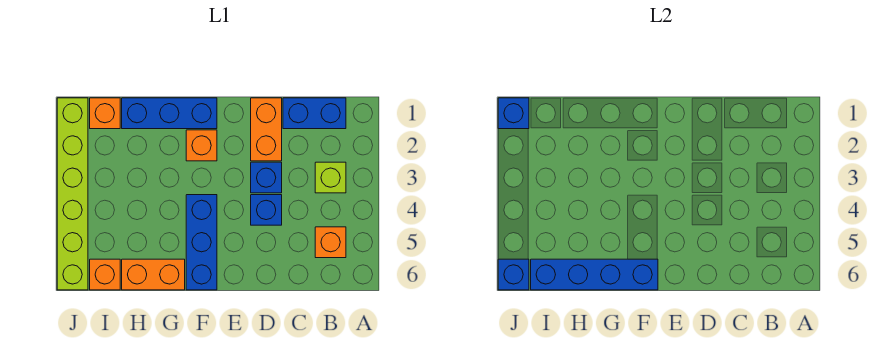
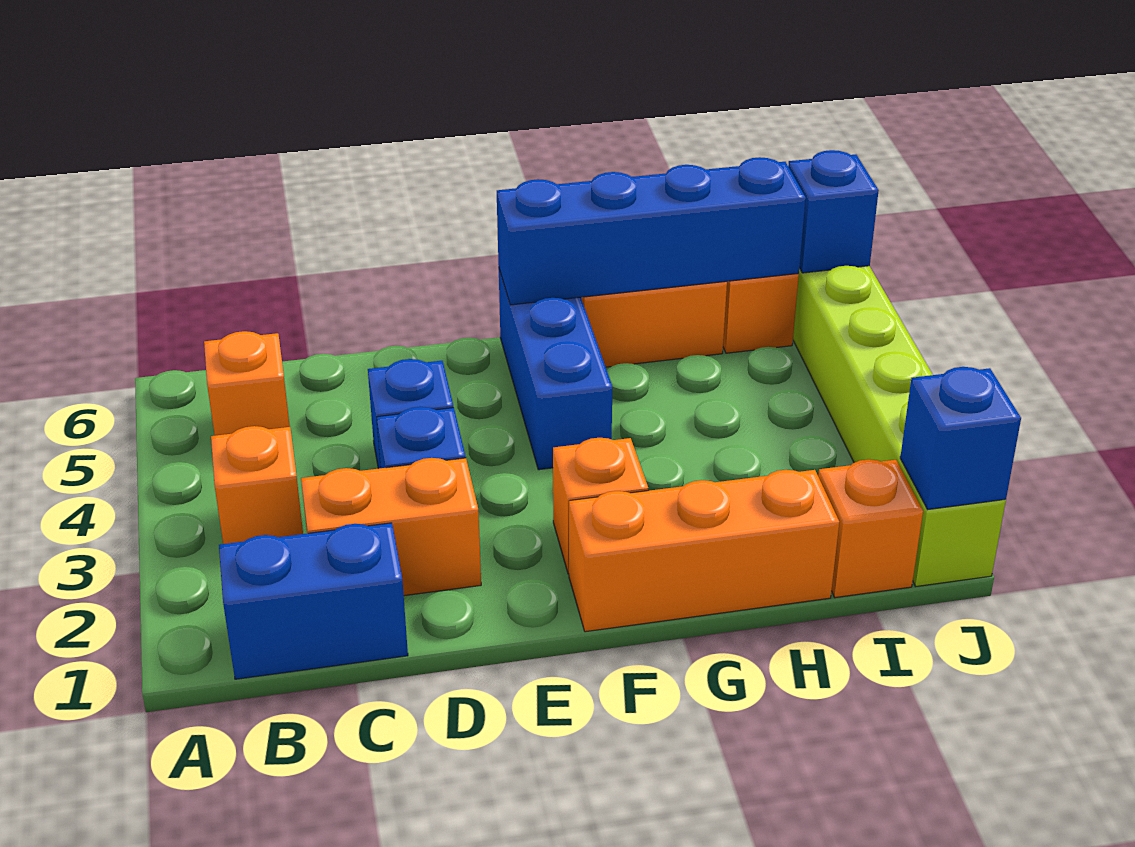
lime brick B3 level 1 -> orange brick B3 level 1
orange brick D1:D2 level 1 -> orange brick C2:D2 level 1
blue brick F1:H1 level 1 -> orange brick F1:H1 level 1

